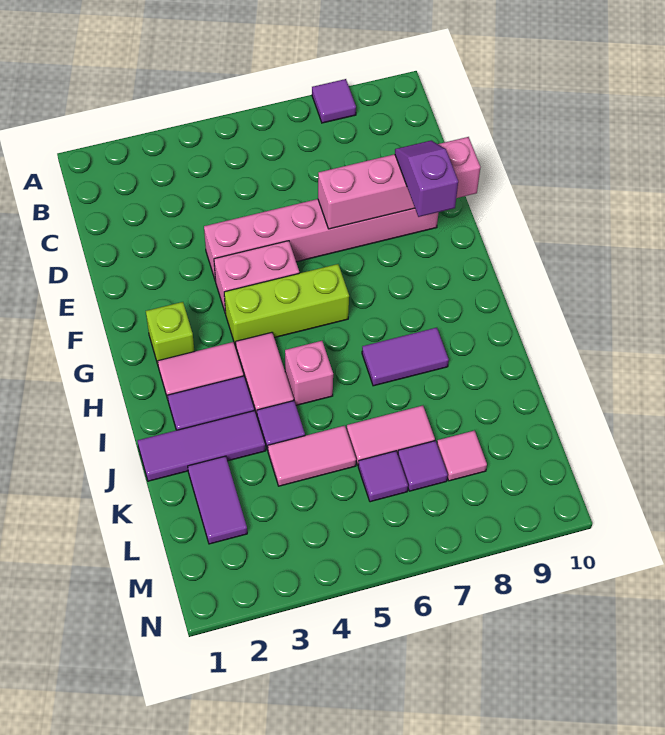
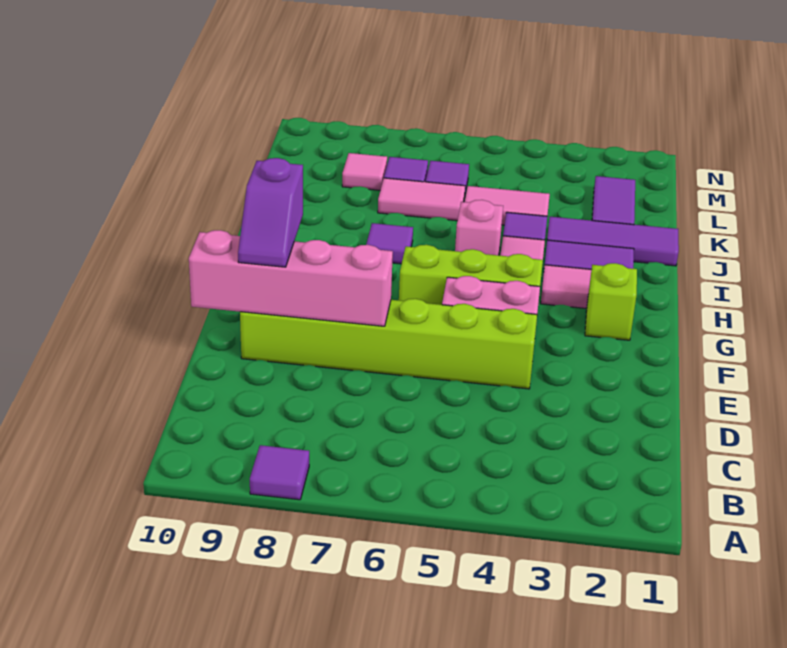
pink brick E4:E9 level 1 -> lime brick E4:E9 level 1
purple tile I7:I8 level 1 -> purple tile I7 level 1

